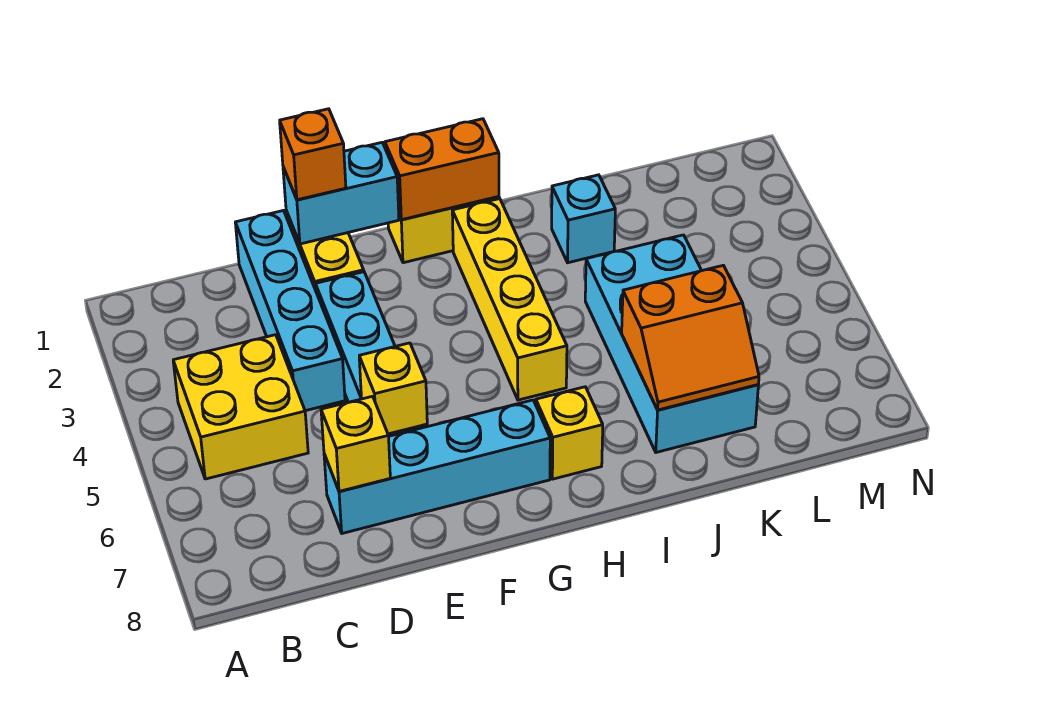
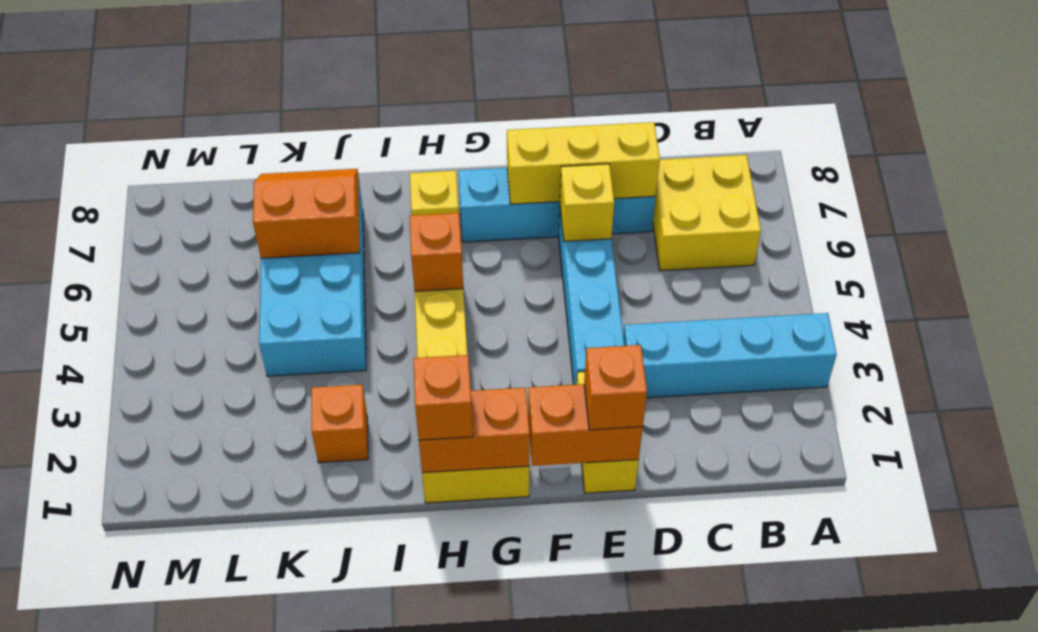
yellow brick B4:C5 level 1 -> yellow brick B6:C7 level 1
cyan brick D1:D4 level 1 -> cyan brick A3:D3 level 1
yellow brick D7 level 2 -> yellow brick D7:F7 level 2
cyan brick E1:F1 level 2 -> orange brick E1:F1 level 2
none -> orange brick H1 level 3
none -> orange brick H5 level 2
cyan brick J2 level 1 -> orange brick J2 level 1

